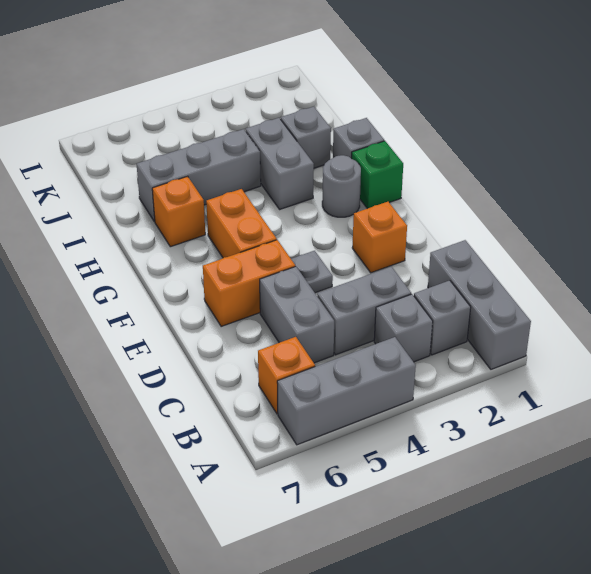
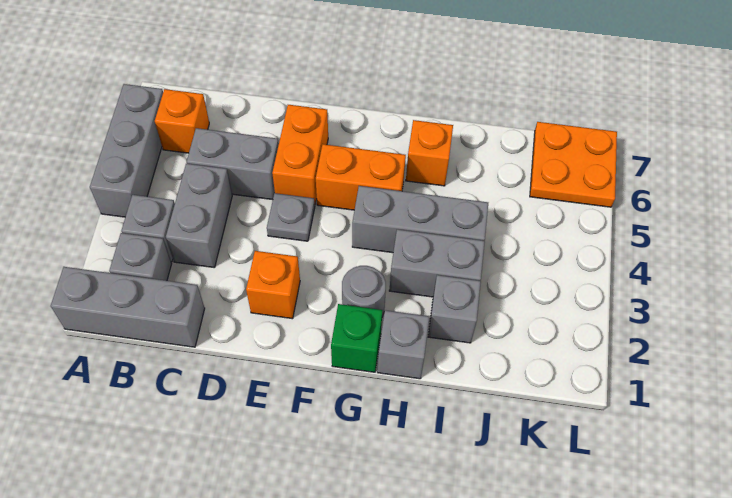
grey brick I4:I6 level 1 -> grey brick G4:I4 level 1
none -> orange plate K6:L7 level 1

